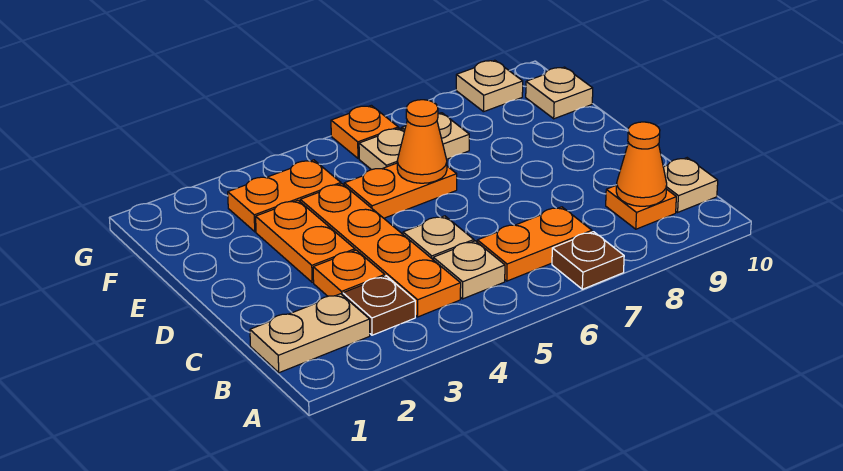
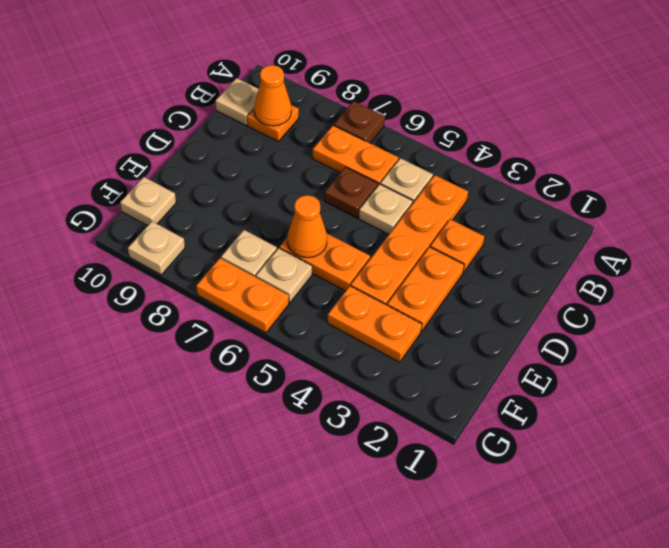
tan plate B1:B2 level 1 -> none
brown plate B3 level 1 -> brown plate C6 level 1
orange plate G6 level 1 -> orange plate G6:G7 level 1

